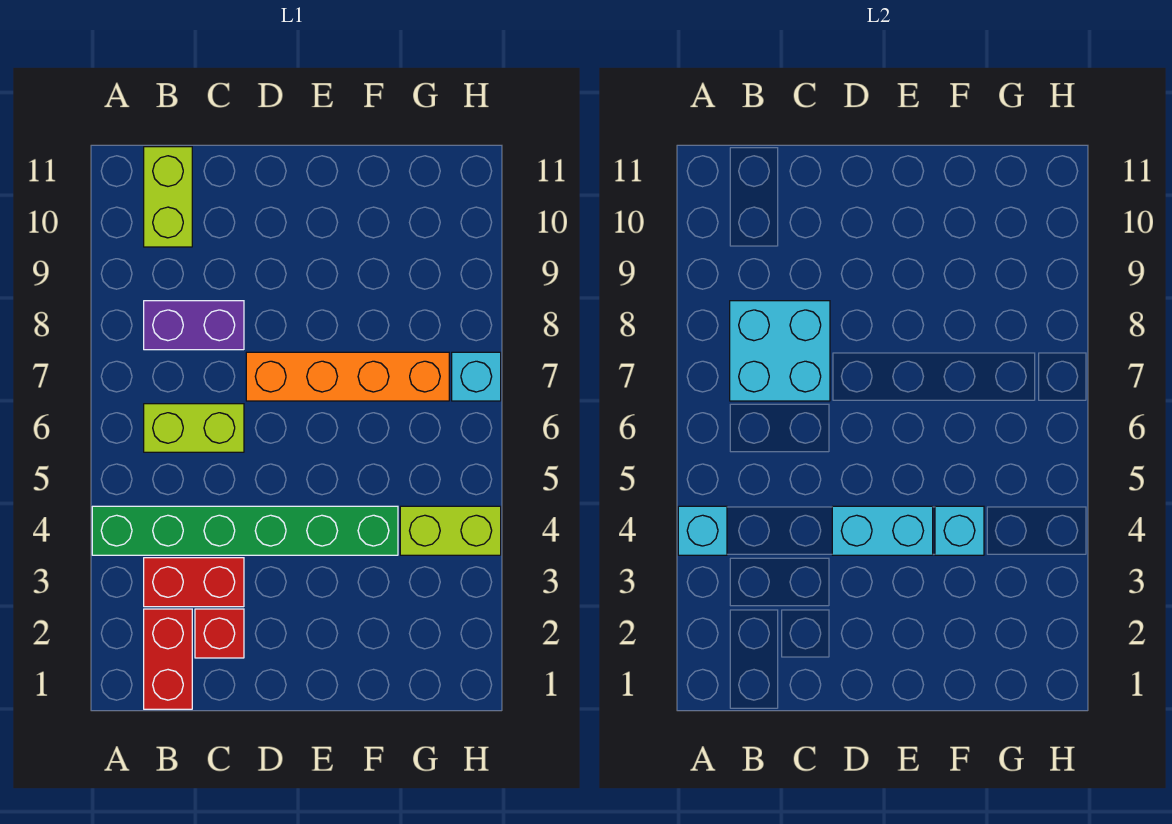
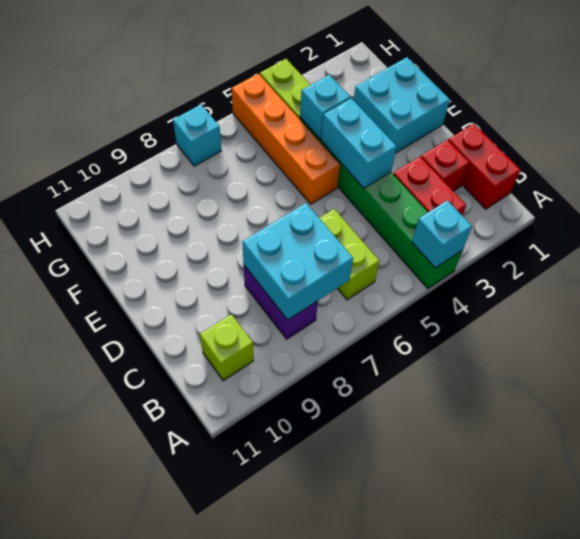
red brick B1:B2 level 1 -> red brick B1:C1 level 1
lime brick B10:B11 level 1 -> lime brick B10 level 1
orange brick D7:G7 level 1 -> orange brick E5:H5 level 1
none -> cyan brick E1:F2 level 1

